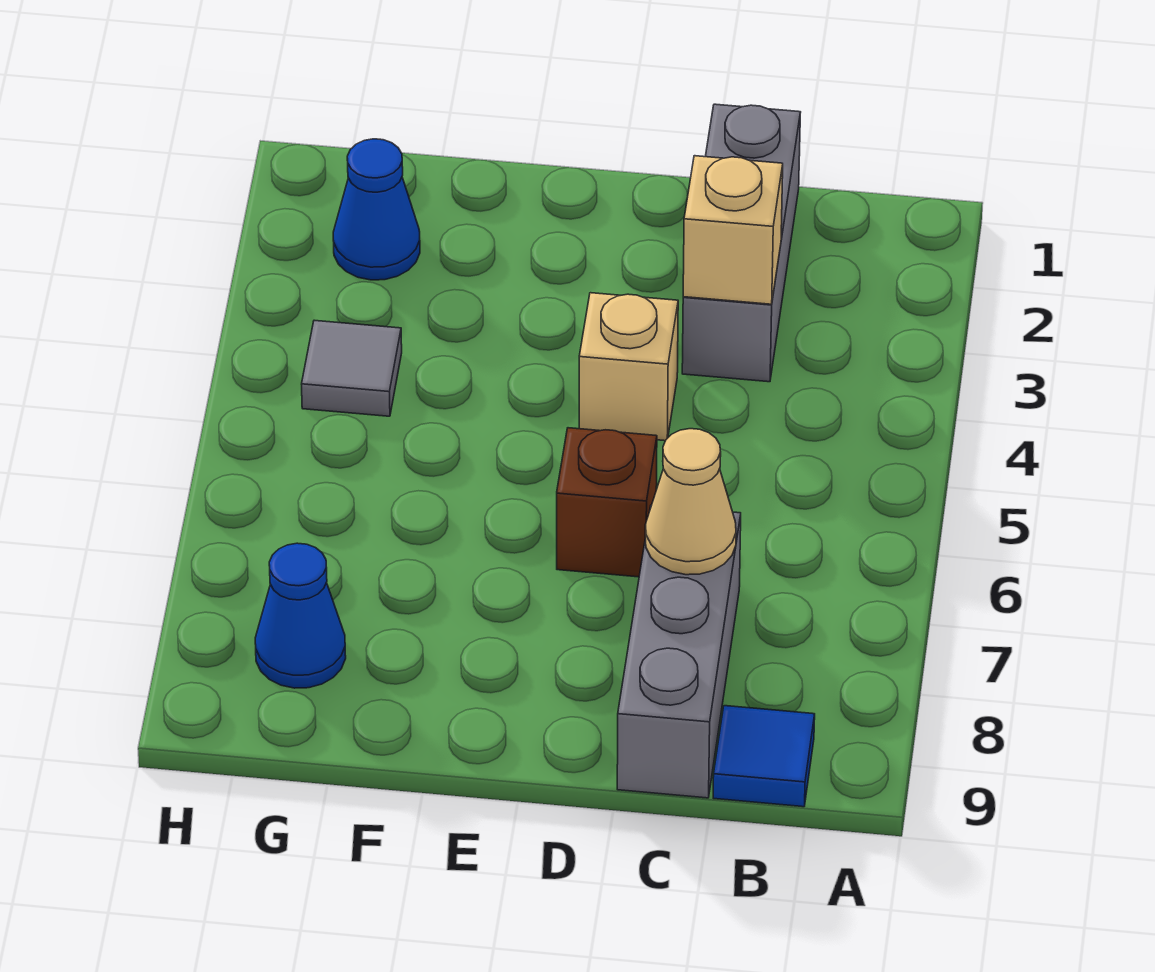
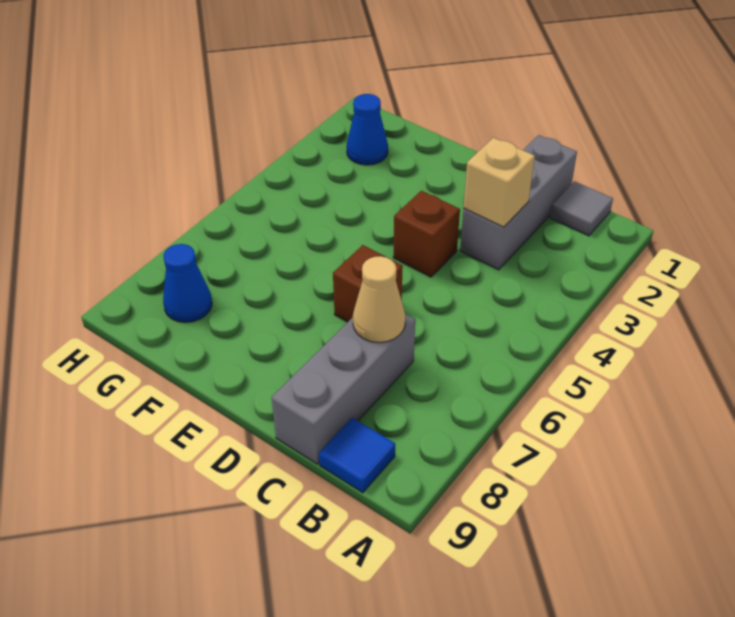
tan brick D4 level 1 -> brown brick D4 level 1
grey tile G4 level 1 -> grey tile B1 level 1

